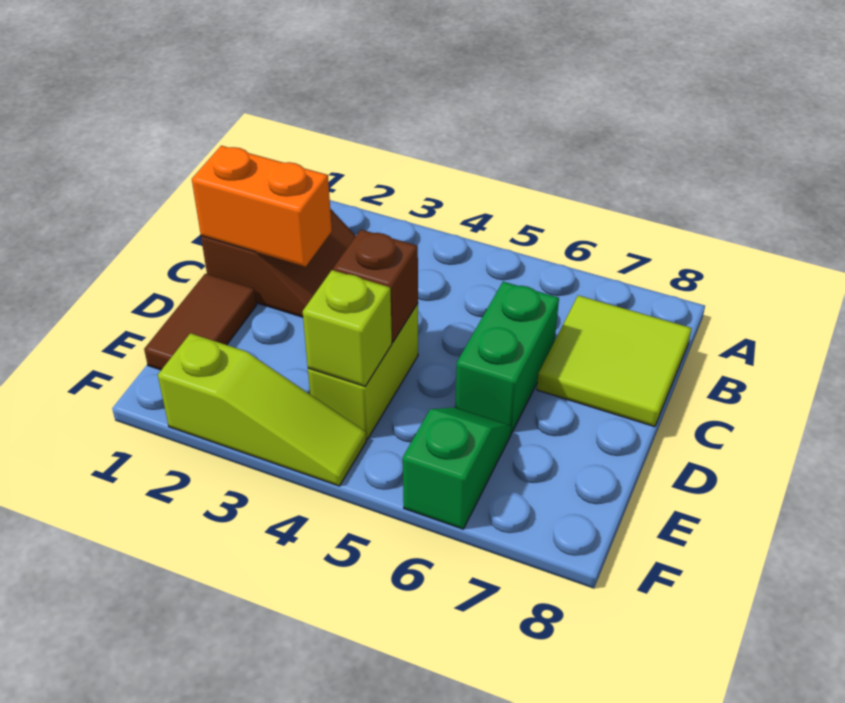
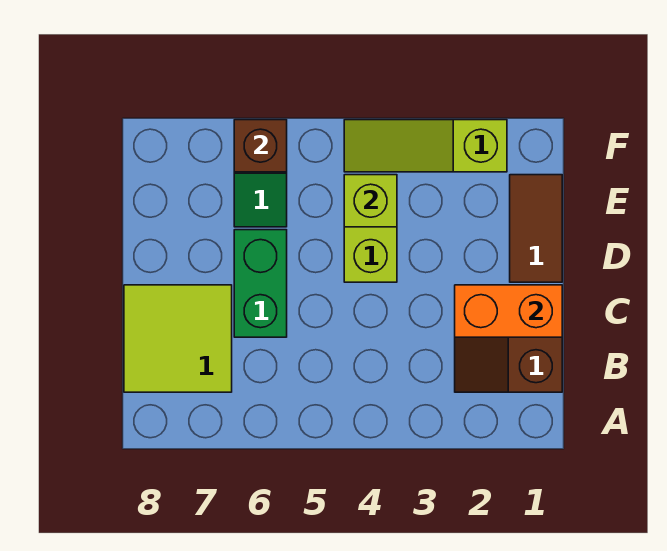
brown brick D4 level 2 -> brown brick F6 level 2

